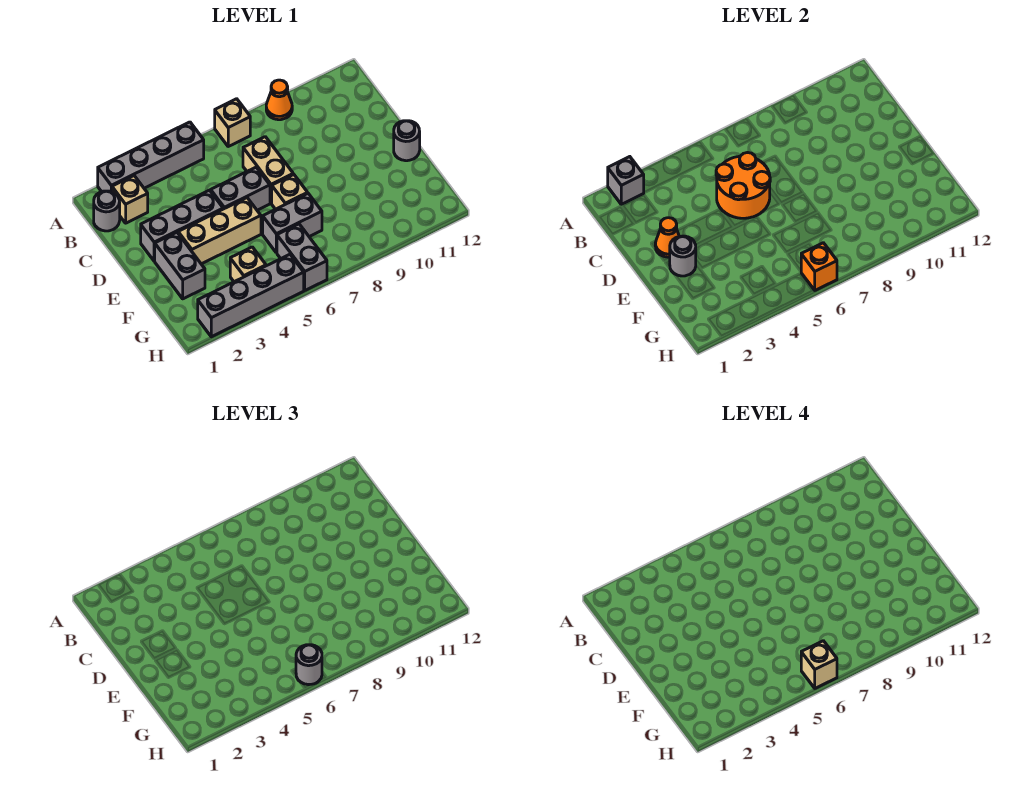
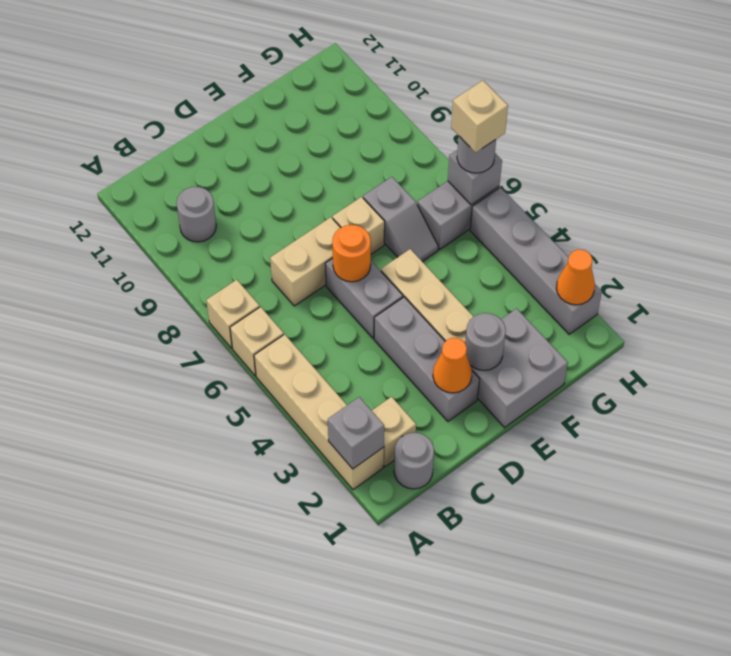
grey brick A2:A5 level 1 -> tan brick A2:A5 level 1
orange cone A9 level 1 -> orange cone H2 level 2
orange round brick C5:D6 level 2 -> orange round brick D6 level 2
grey brick E2:F2 level 1 -> grey brick E1:F2 level 1
grey round brick E12 level 1 -> grey round brick B10 level 1
grey brick F6:F7 level 1 -> grey slope F6:F7 level 1 top 7
tan brick G4 level 1 -> tan brick A6 level 1
orange brick H6 level 2 -> grey brick H6 level 2

